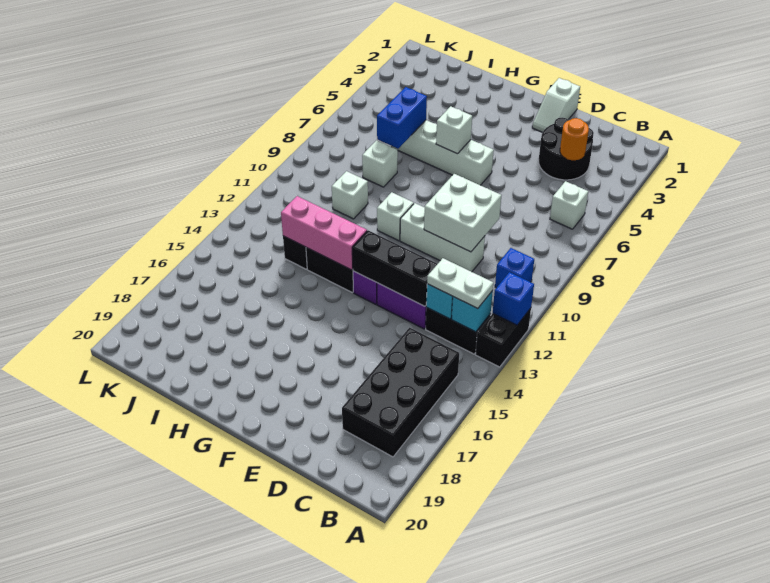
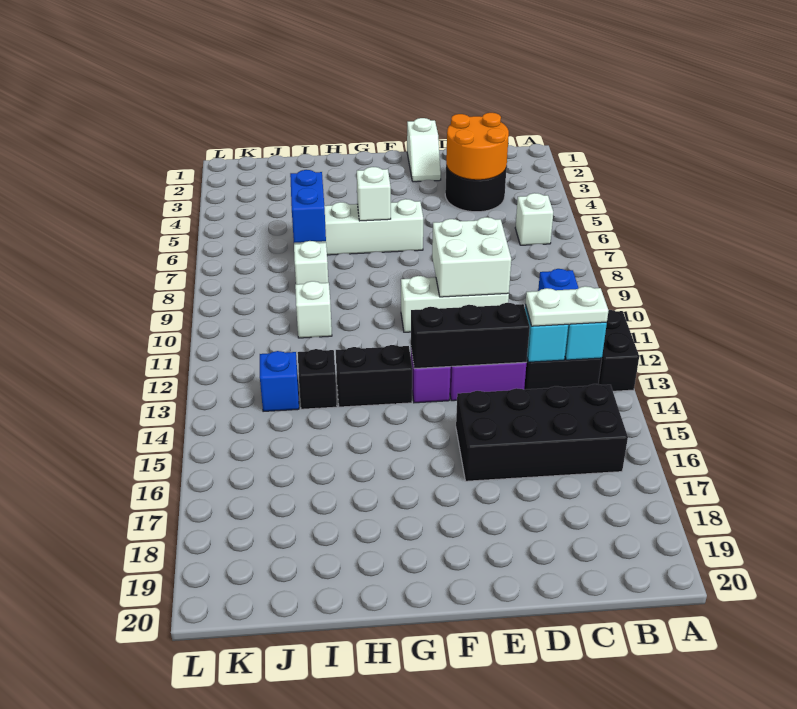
blue brick A12 level 2 -> blue brick J13 level 1
black brick B15:C18 level 1 -> black brick B15:E16 level 1
orange round brick C4 level 2 -> orange round brick C3:D4 level 2
white brick G10 level 1 -> none
pink brick G13:I13 level 2 -> none

